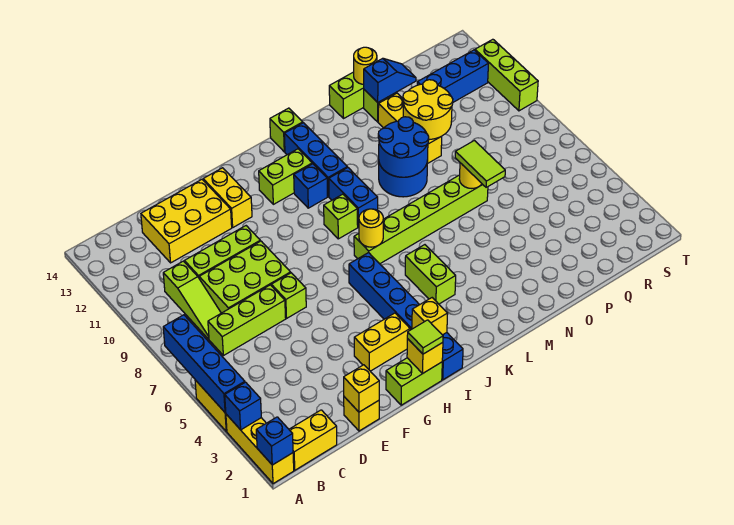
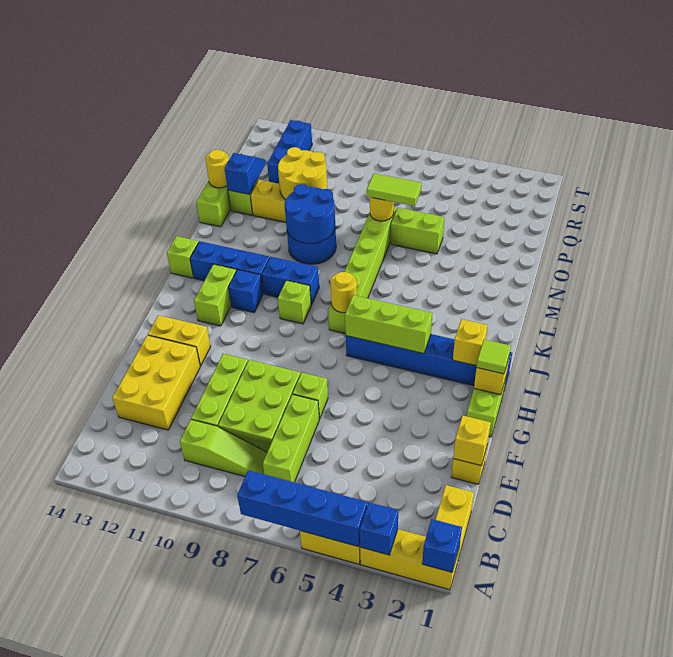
yellow brick G3:H3 level 1 -> none
lime brick K4:K5 level 1 -> lime brick O5:O6 level 1
lime brick T10:T12 level 1 -> lime brick I4:I6 level 2

